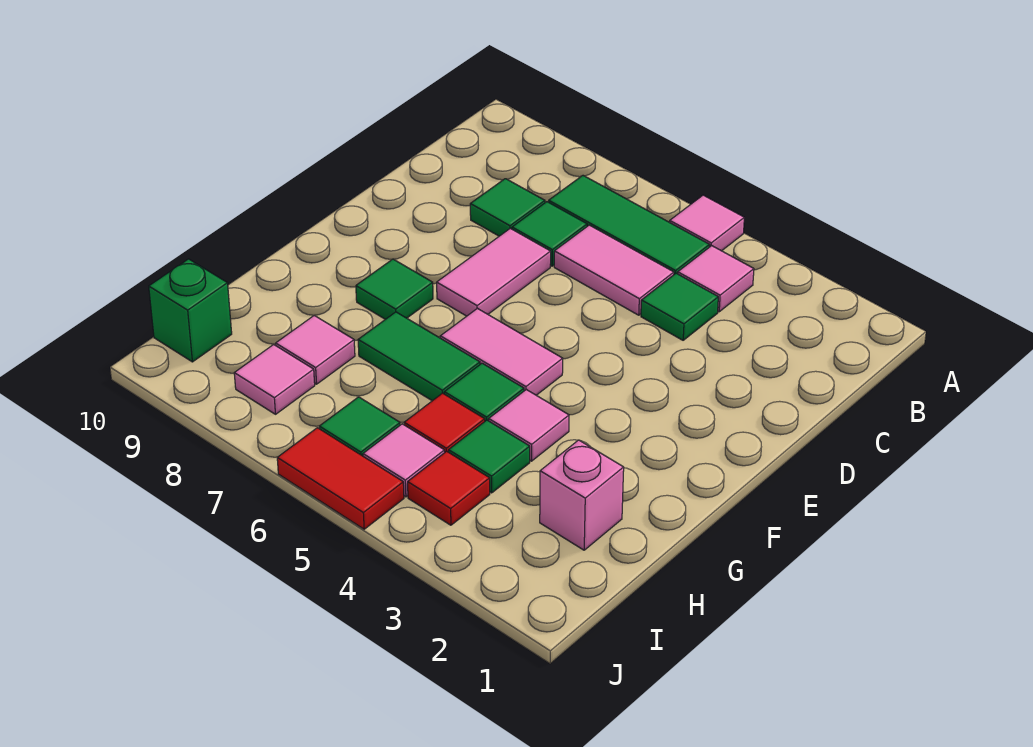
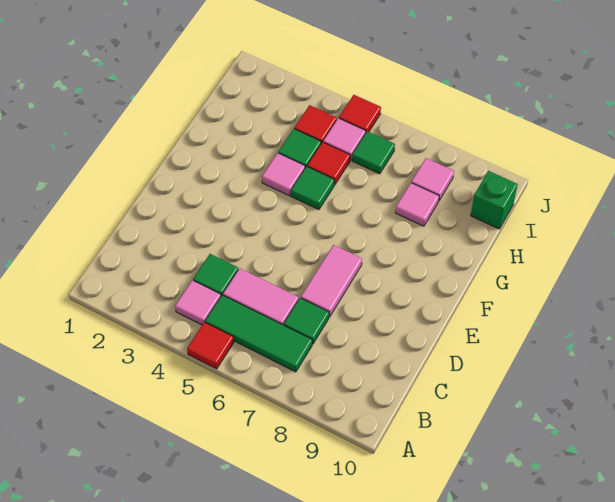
pink tile A5 level 1 -> red tile A5 level 1
green tile C8 level 1 -> none
pink tile F5:F6 level 1 -> none
green tile F8 level 1 -> none
green tile G6:G7 level 1 -> none
pink brick H2 level 1 -> none
red tile J5:J6 level 1 -> red tile J5 level 1

